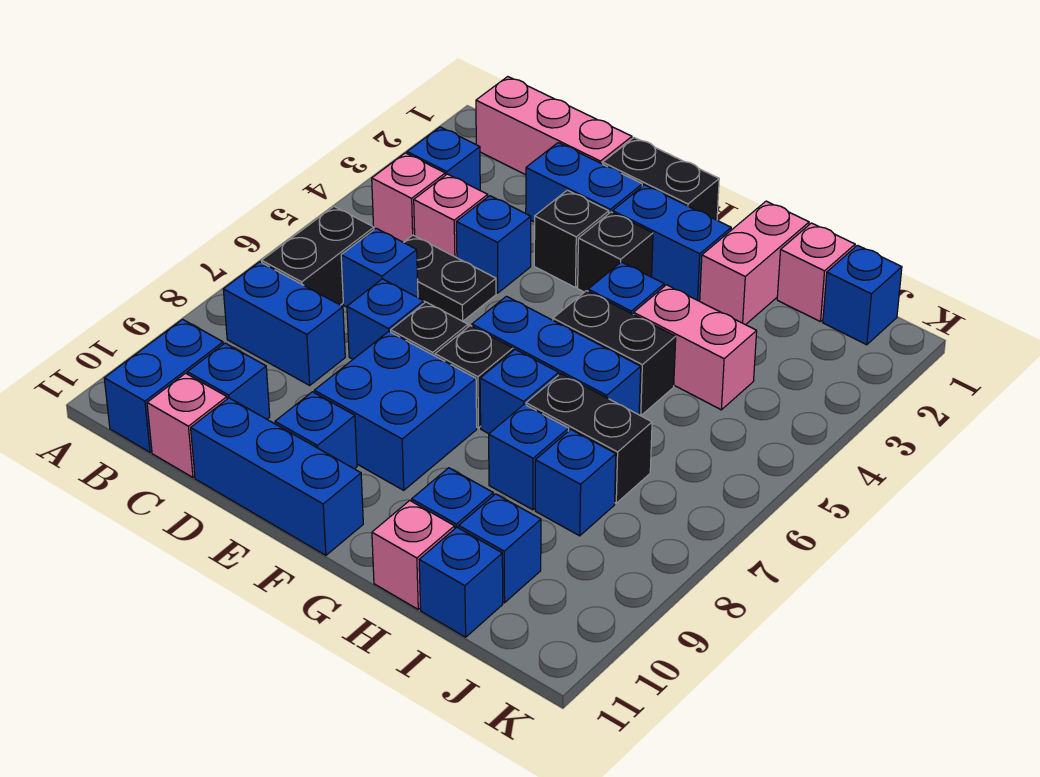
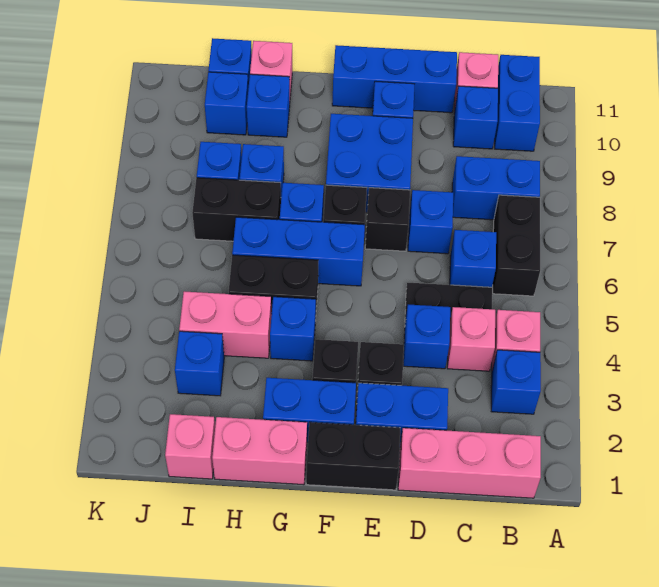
pink brick H1:H2 level 1 -> pink brick G1:H1 level 1
blue brick J1 level 1 -> blue brick I3 level 1

